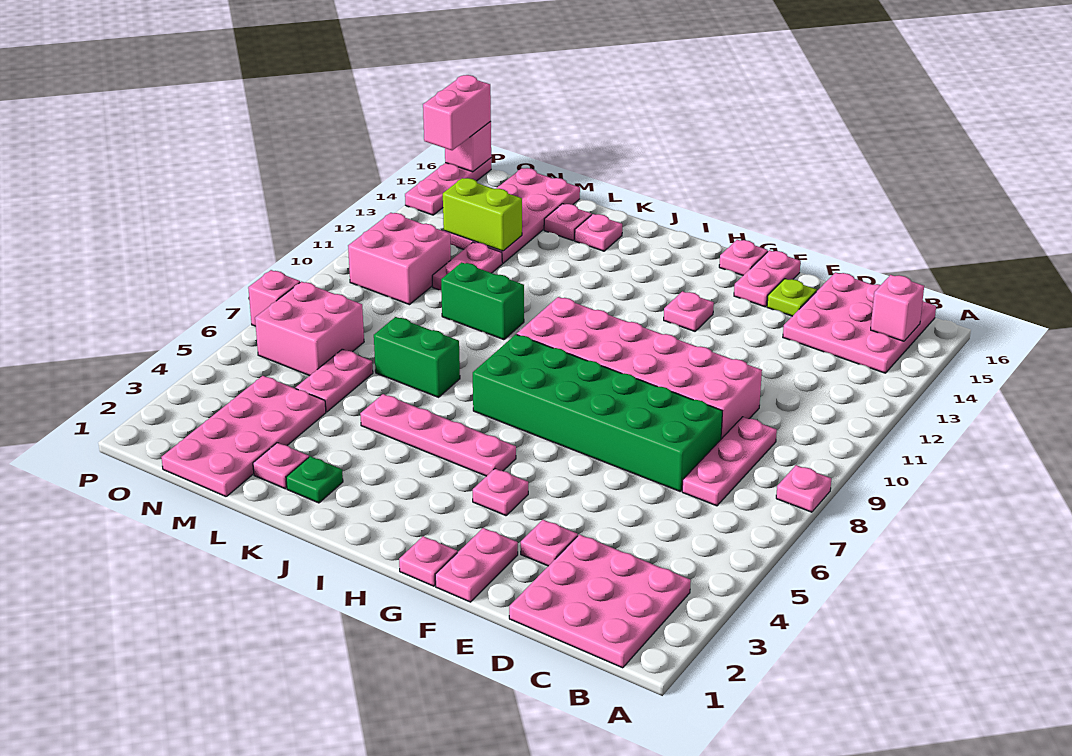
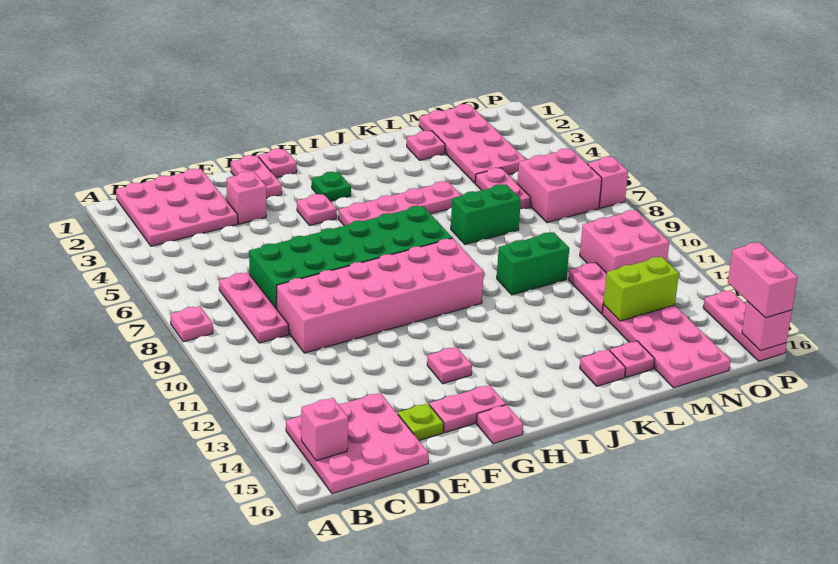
pink plate E3 level 1 -> pink brick E3 level 1
pink plate F15:F16 level 1 -> pink plate F15:G15 level 1
green plate K2 level 1 -> green plate H3 level 1

